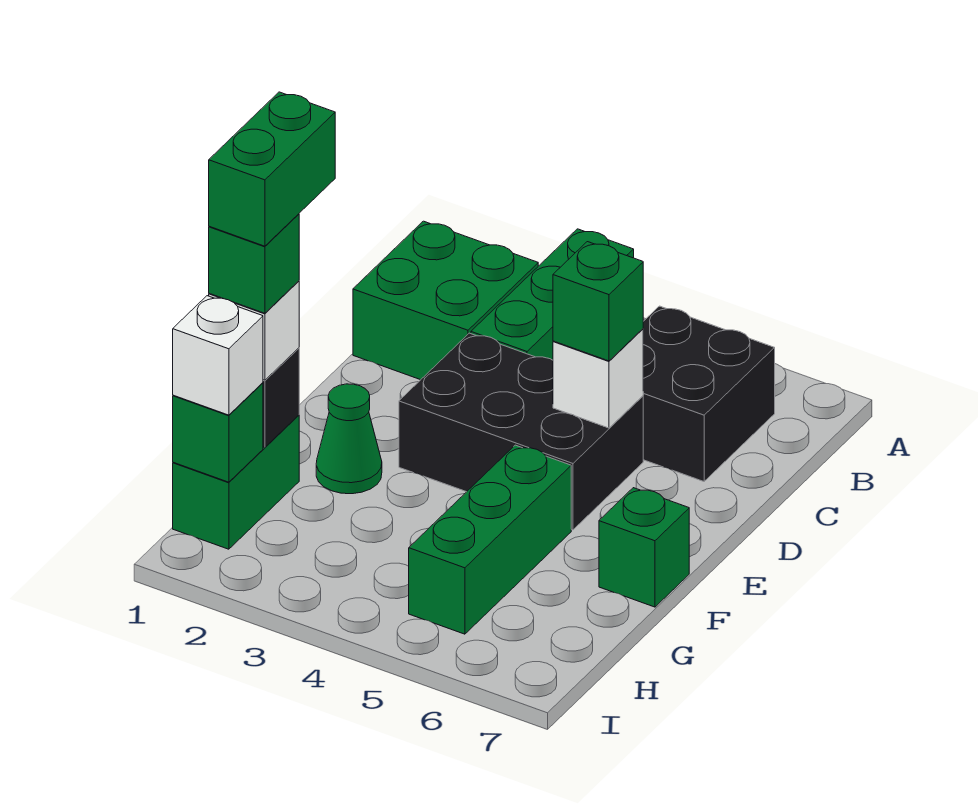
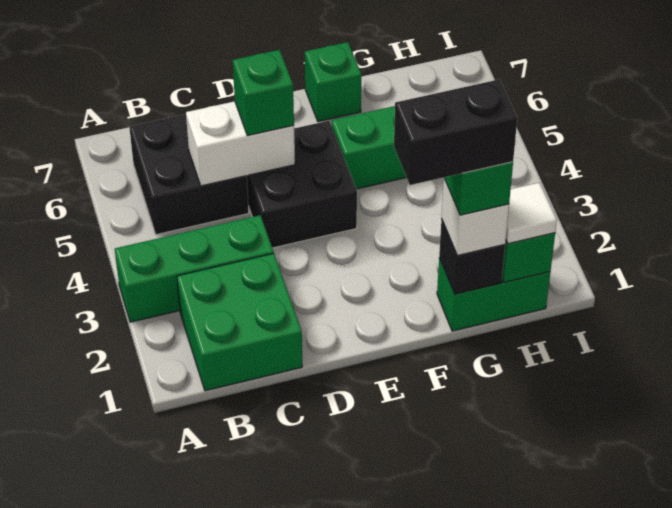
black brick D3:E5 level 1 -> black brick D4:E5 level 1
white brick D5 level 2 -> white brick C5:D5 level 2
green brick F1:G1 level 5 -> black brick F1:G1 level 5
green cone F2 level 1 -> none
white brick H1 level 3 -> white tile H1 level 3

